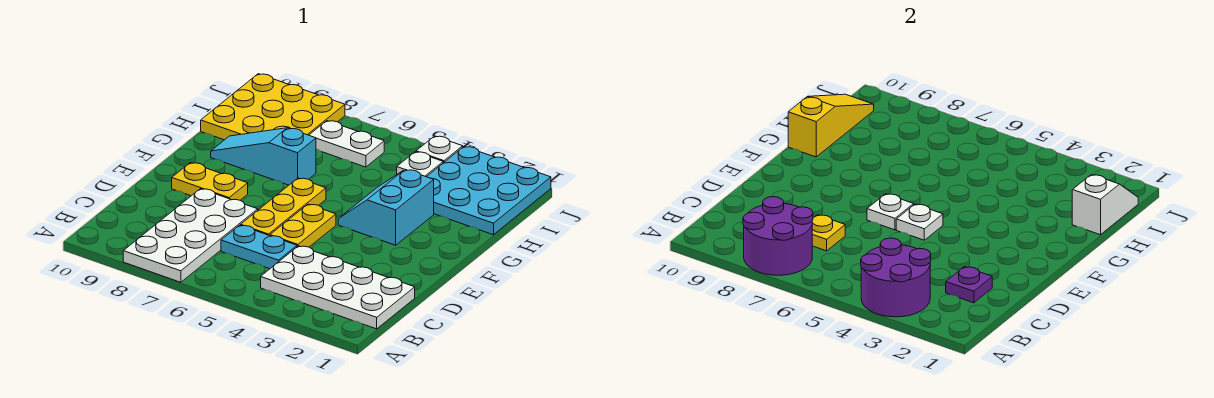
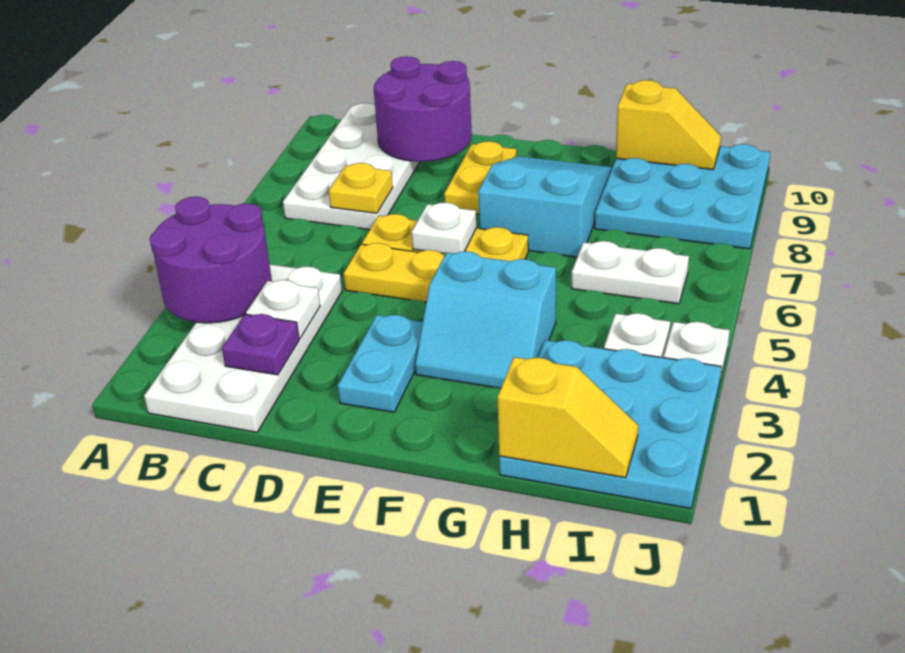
white plate A7:D8 level 1 -> white plate B7:C10 level 1
purple round brick A7:B8 level 2 -> purple round brick C9:D10 level 2
cyan plate C5:C6 level 1 -> cyan plate E2:E3 level 1
white plate E5 level 2 -> white plate C3 level 2
cyan slope F3:G4 level 1 top 3 -> cyan slope F3:G4 level 1 top 4
cyan slope G7:G9 level 1 top 7 -> cyan slope F7:G9 level 1 top 7
yellow slope G10:I10 level 2 top G -> yellow slope H10:I10 level 2 top H
white slope H1:I1 level 2 top H -> yellow slope H1:I1 level 2 top H
yellow plate H8:J10 level 1 -> cyan plate H8:J10 level 1
white plate I6:I7 level 1 -> white plate H6:I6 level 1

